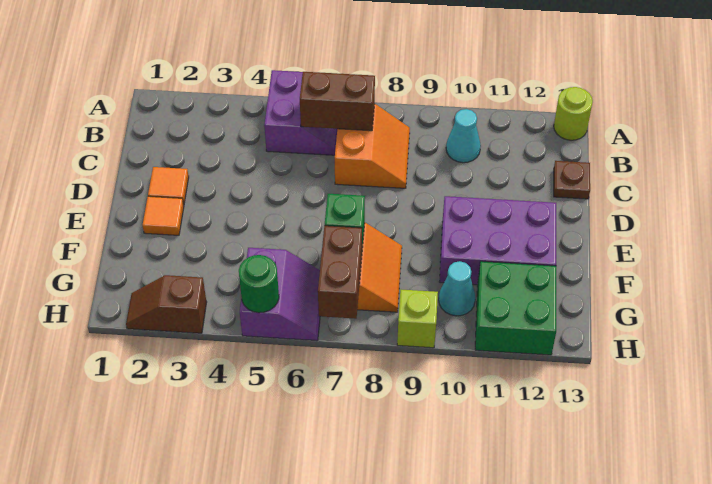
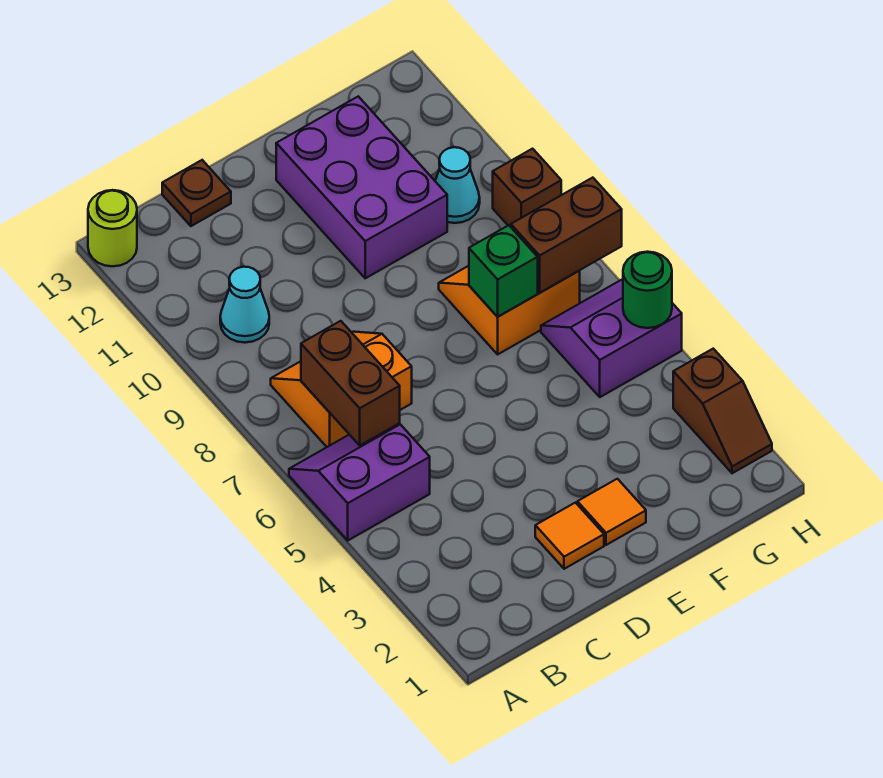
green brick G11:H12 level 1 -> none
lime brick H9 level 1 -> brown brick H9 level 1

